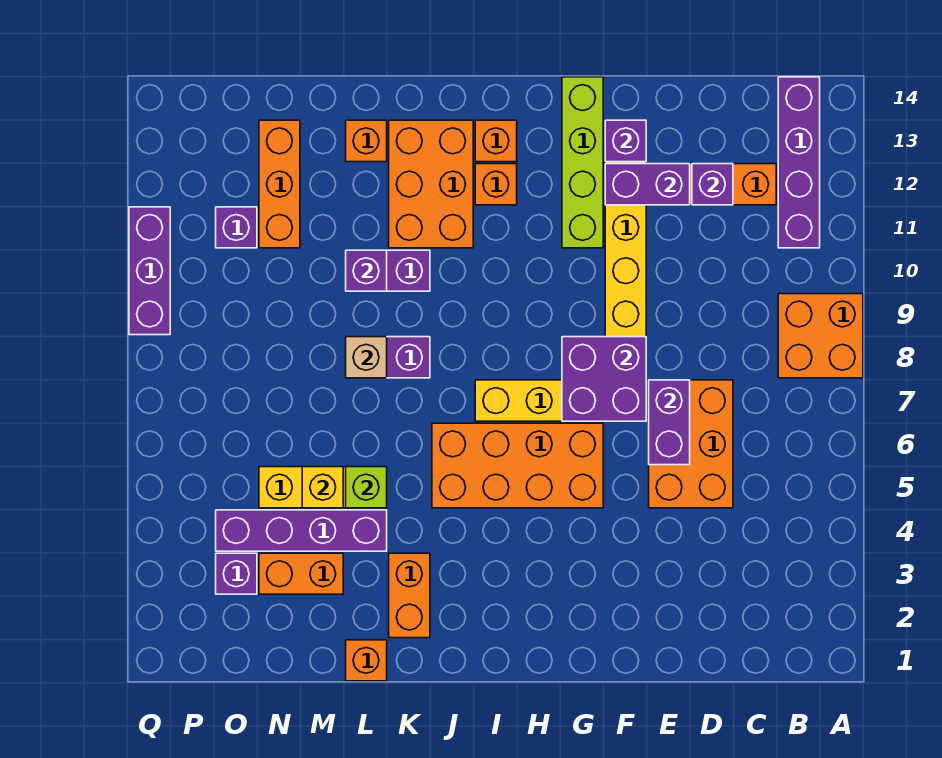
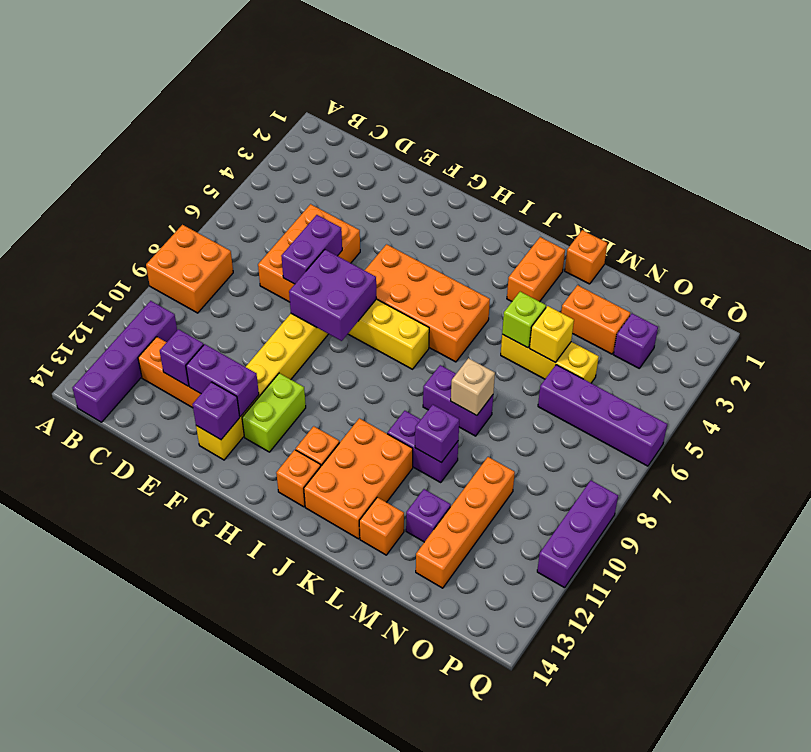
lime brick G11:G14 level 1 -> lime brick G11:G12 level 1
purple brick L4:O4 level 1 -> purple brick N6:Q6 level 1
orange brick N11:N13 level 1 -> orange brick N10:N13 level 1
purple brick O11 level 1 -> purple brick M12 level 1

